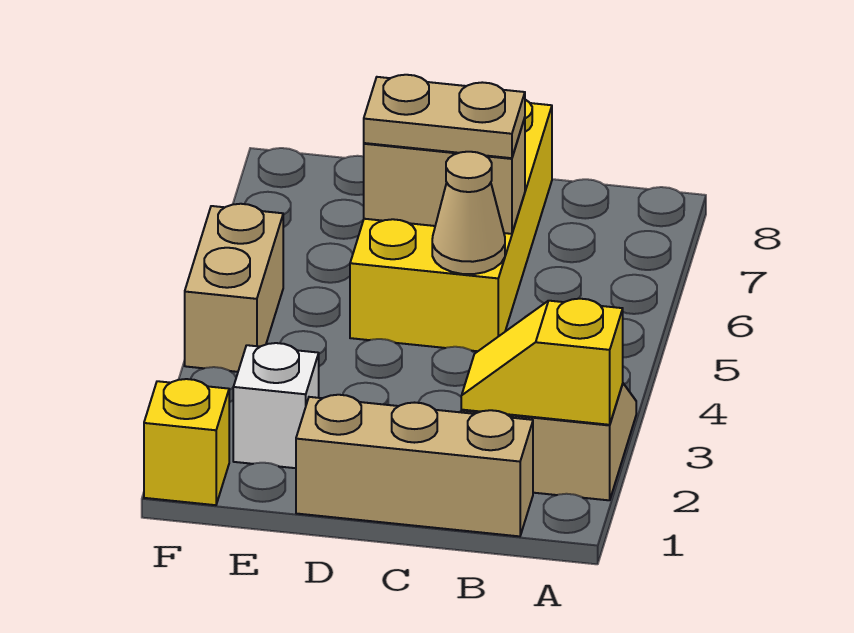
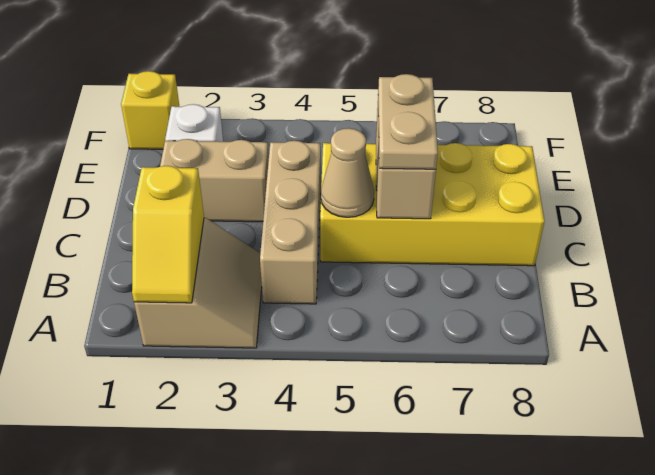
yellow slope A2:B2 level 2 top A -> yellow slope A2:B2 level 2 top B
tan brick B1:D1 level 1 -> tan brick B4:D4 level 1
tan brick F4:F5 level 1 -> tan brick D2:D3 level 1

